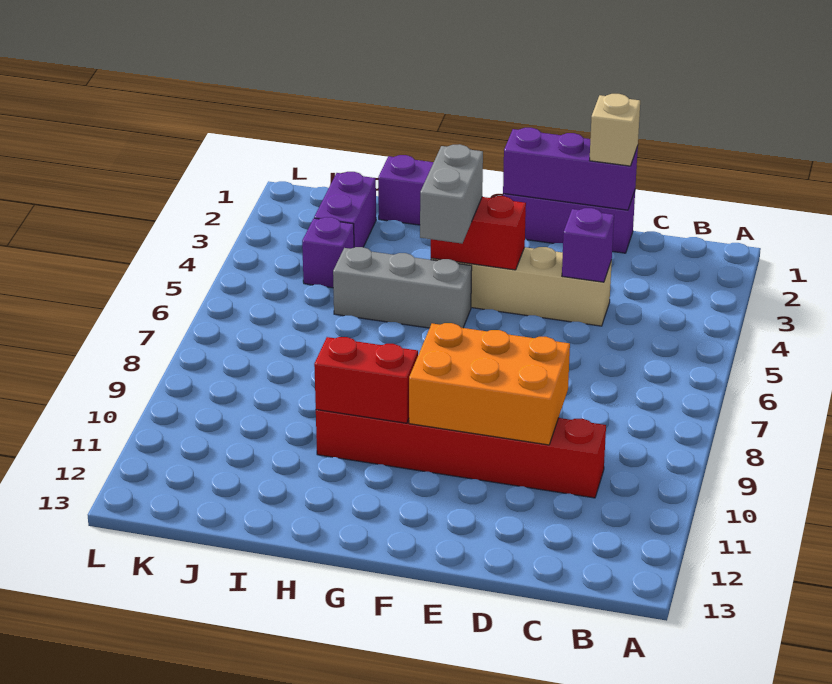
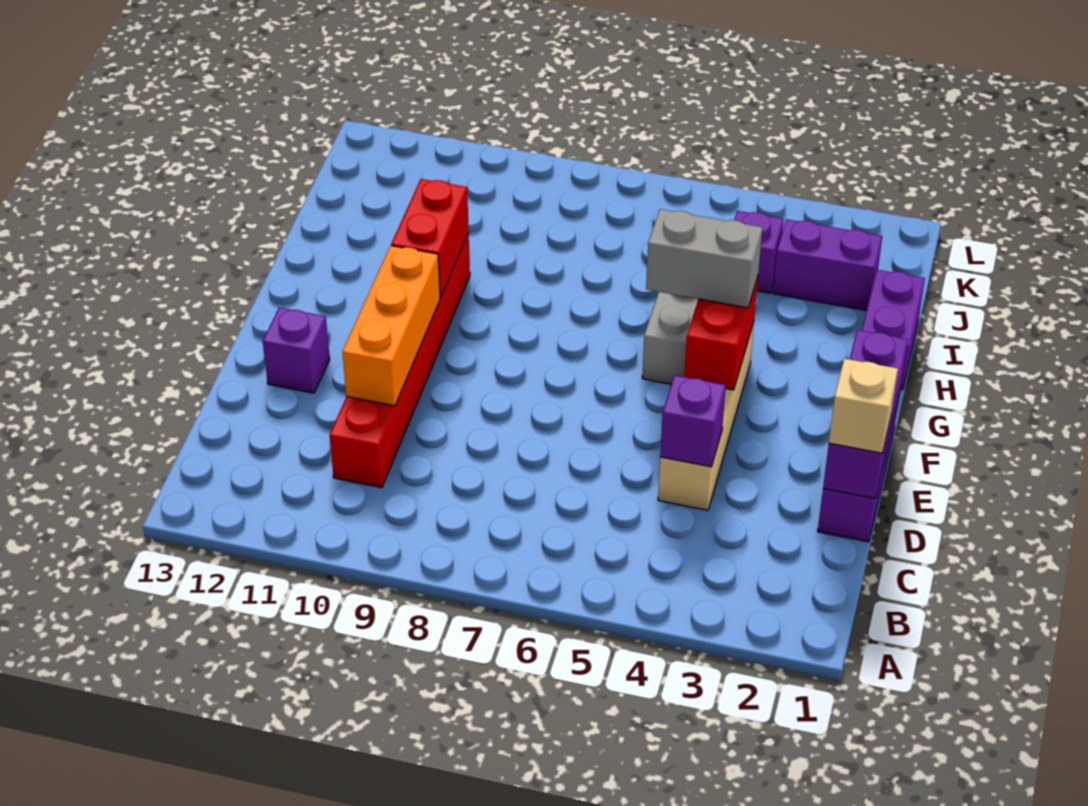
orange brick D9:F10 level 2 -> orange brick D10:F10 level 2
none -> purple brick E12 level 1

